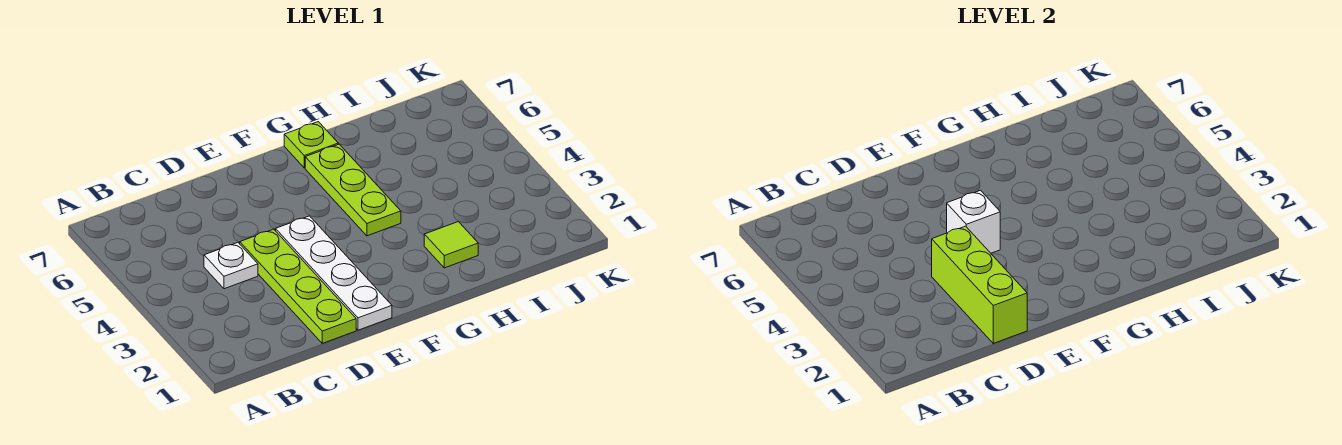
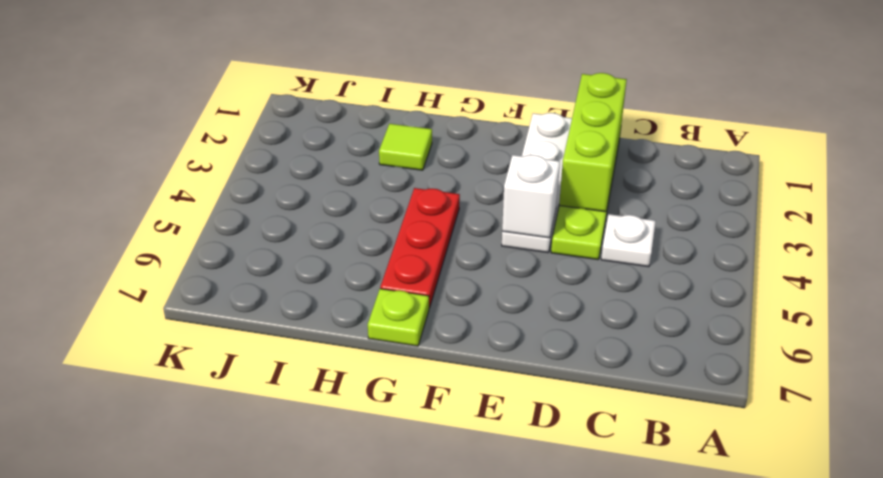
lime plate G4:G6 level 1 -> red plate G4:G6 level 1

